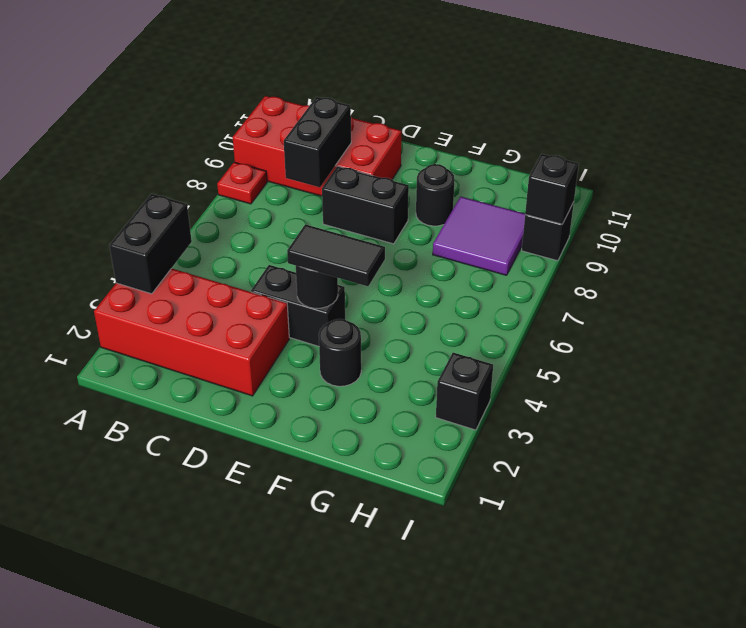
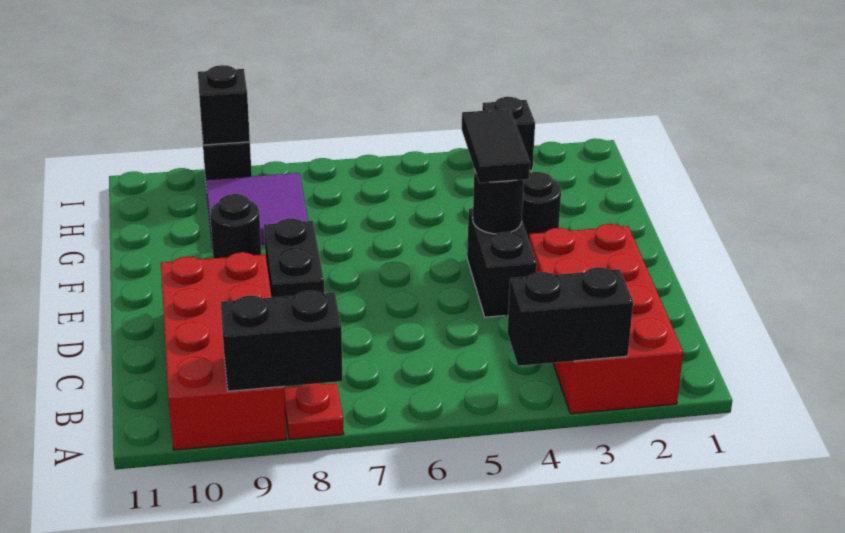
black brick C8:C9 level 2 -> black brick A8:A9 level 2

